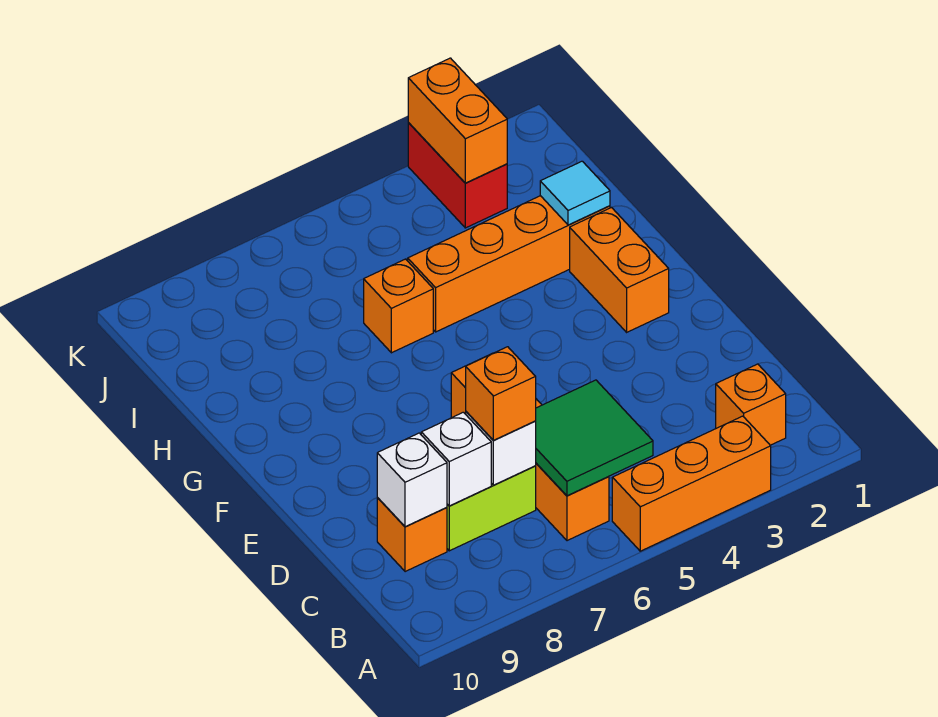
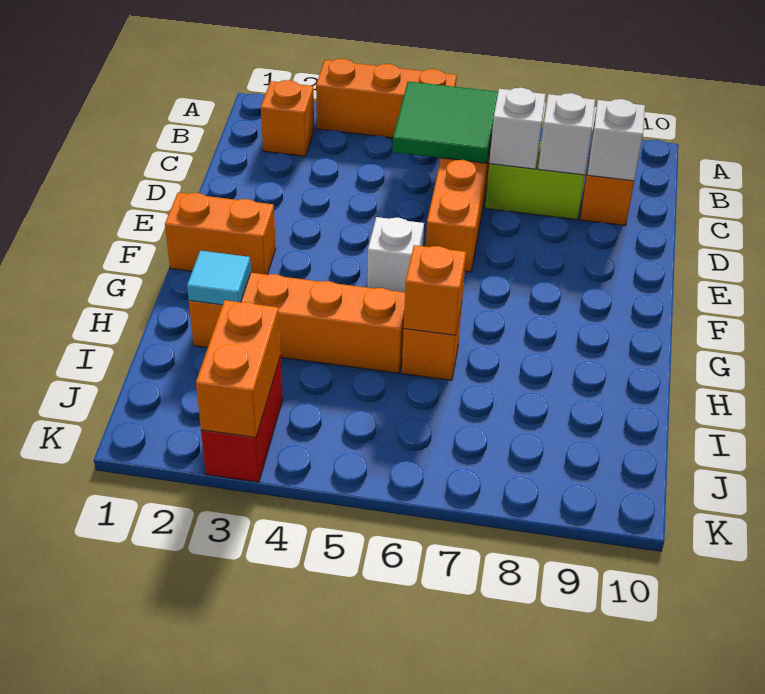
orange brick C7 level 3 -> orange brick H6 level 2
orange brick F2:G2 level 1 -> orange brick F1:F2 level 1
none -> white brick F5 level 1

